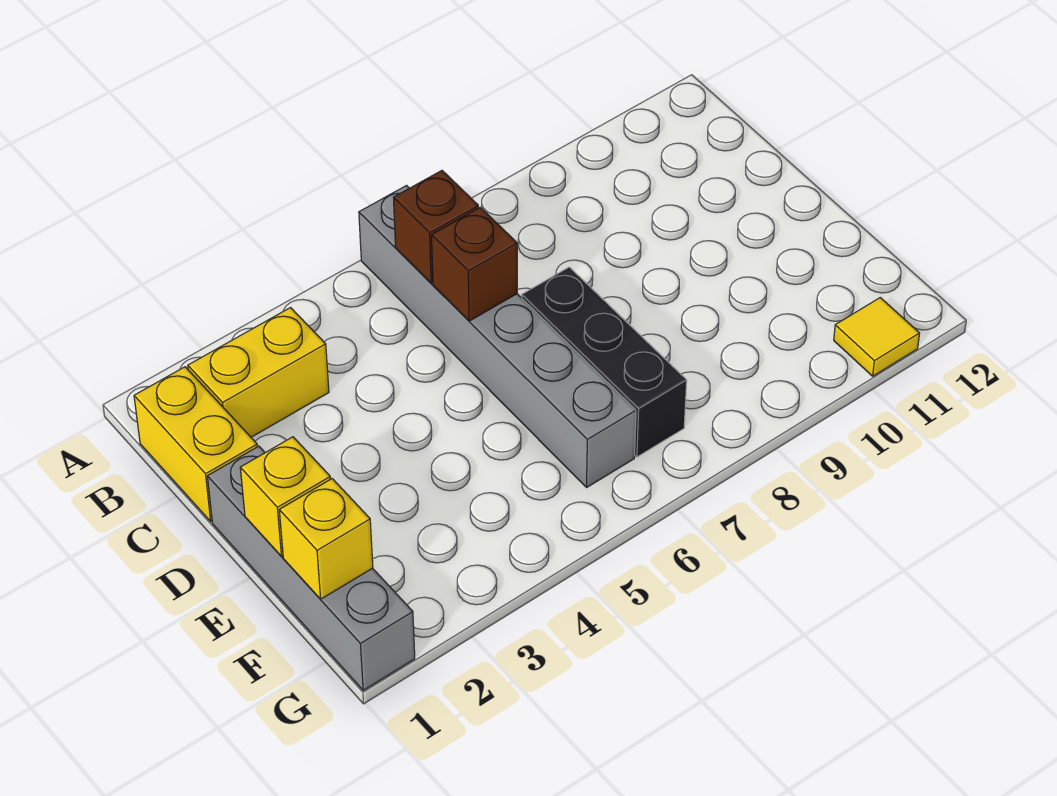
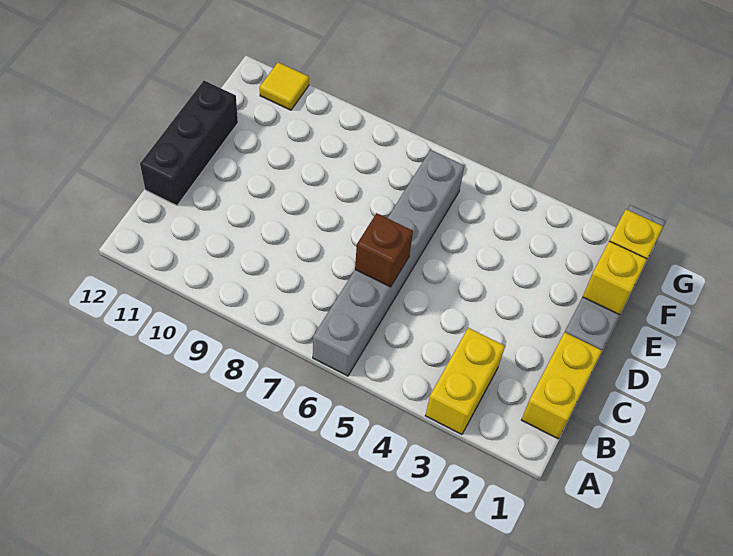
yellow brick B2:B3 level 1 -> yellow brick A3:B3 level 1
brown brick B6 level 2 -> none
black brick D7:F7 level 1 -> black brick C12:E12 level 1

